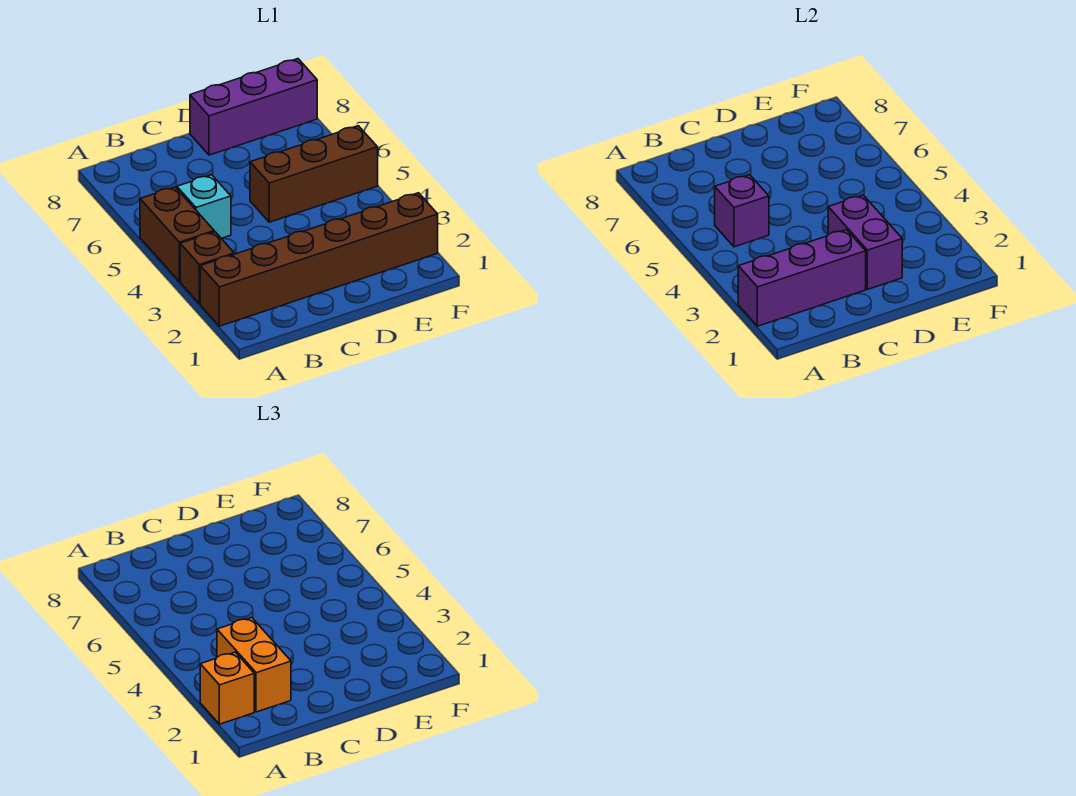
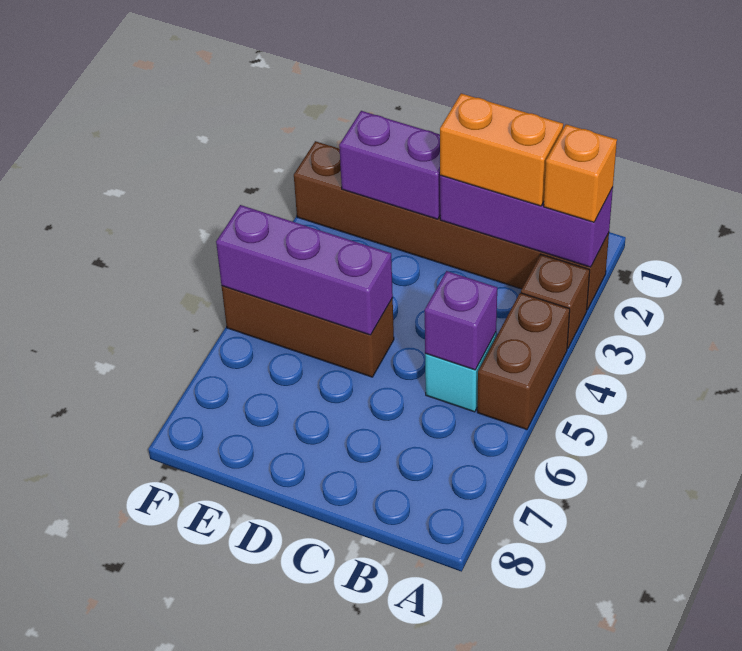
orange brick B2:B3 level 3 -> orange brick B2:C2 level 3
purple brick D2:D3 level 2 -> purple brick D2:E2 level 2
purple brick D8:F8 level 1 -> purple brick D5:F5 level 2

